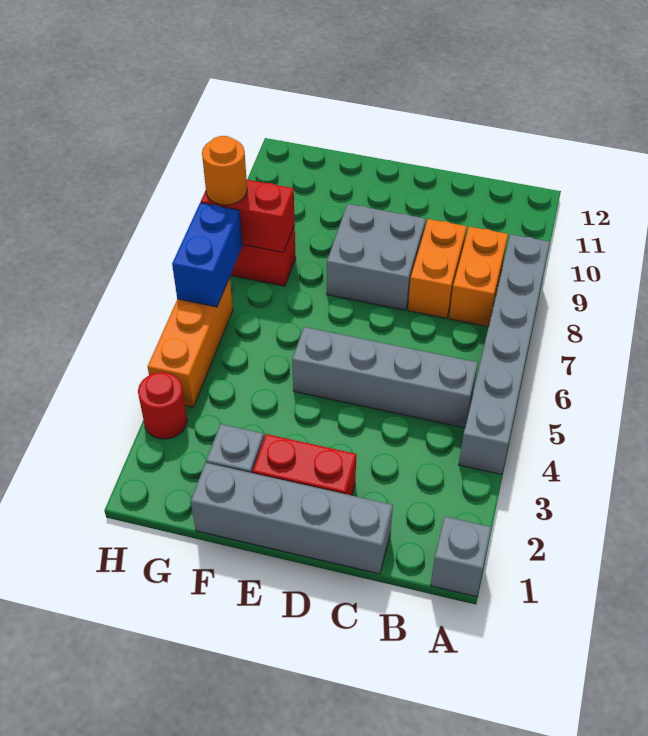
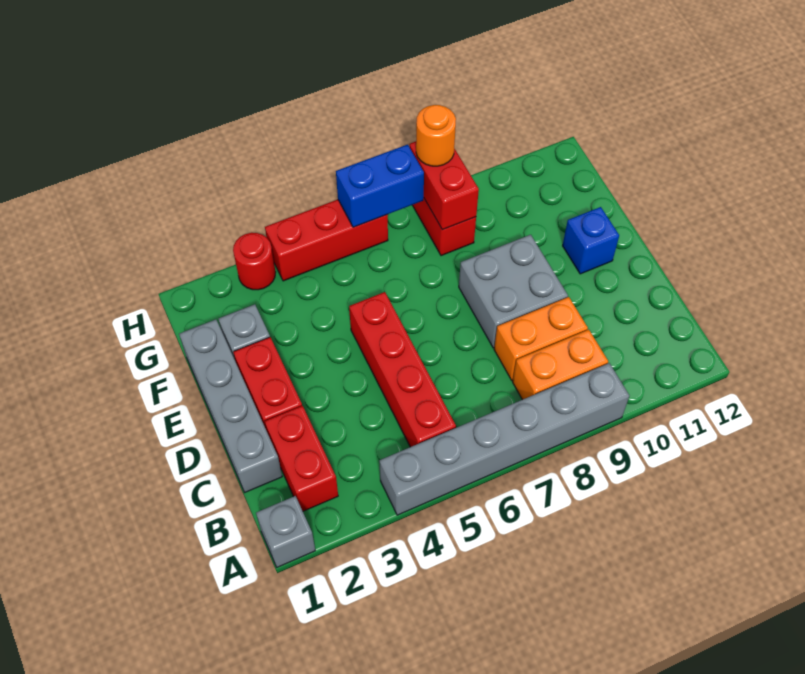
none -> red brick B2:C2 level 1
grey brick B5:E5 level 1 -> red brick B5:E5 level 1
none -> blue brick E11 level 1
orange brick H4:H6 level 1 -> red brick H4:H6 level 1

